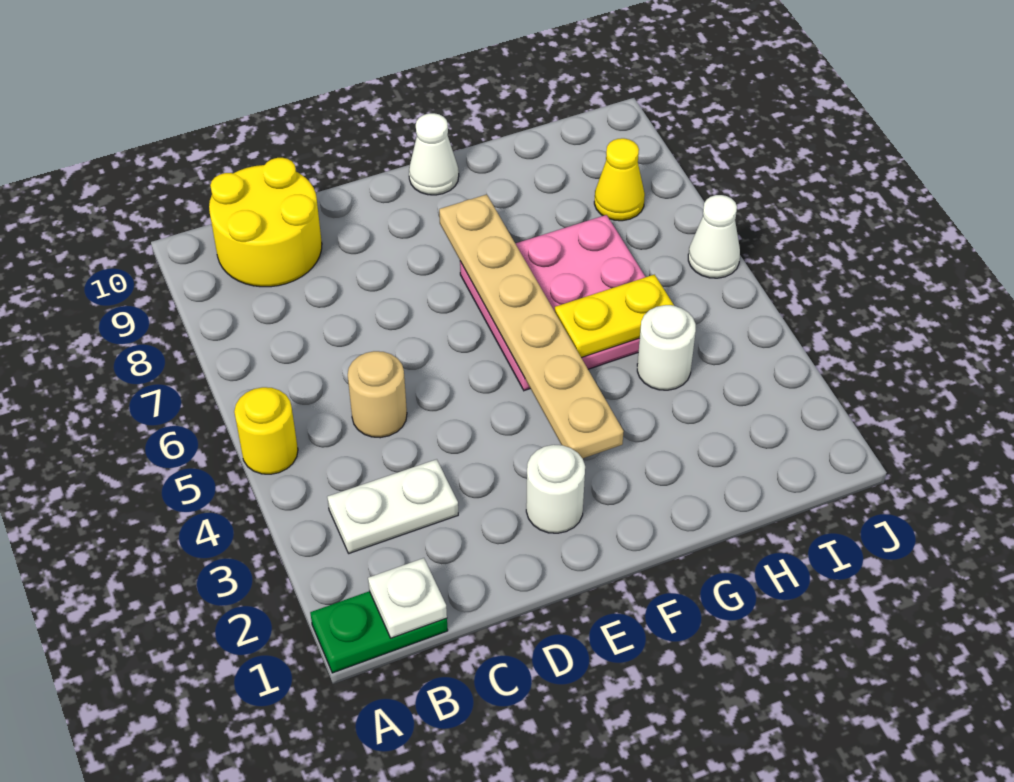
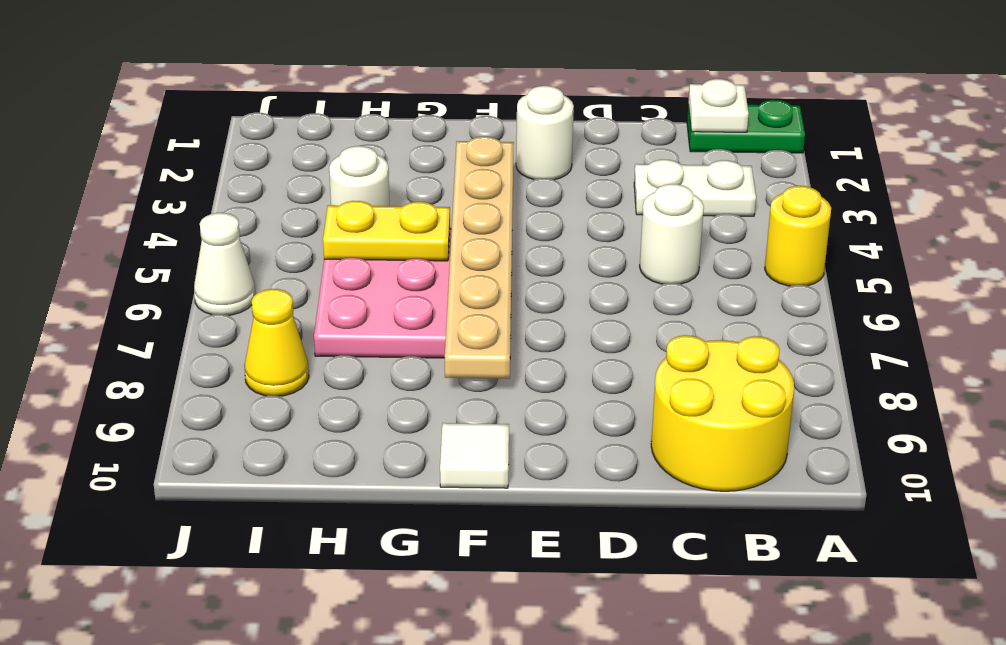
tan round brick C5 level 1 -> white round brick C5 level 1
white cone F10 level 1 -> white tile F10 level 1

